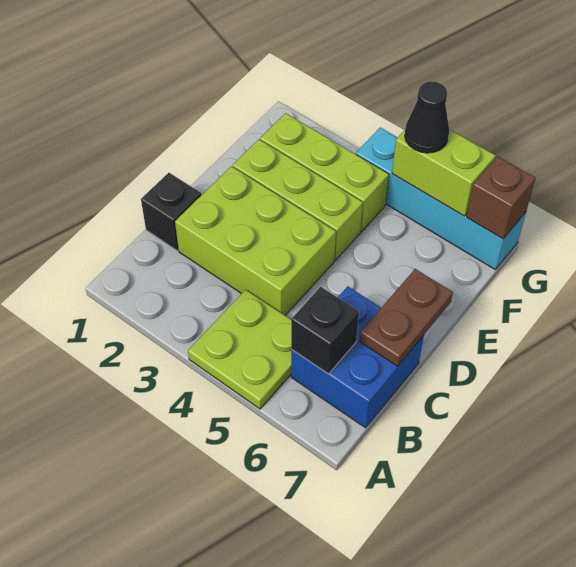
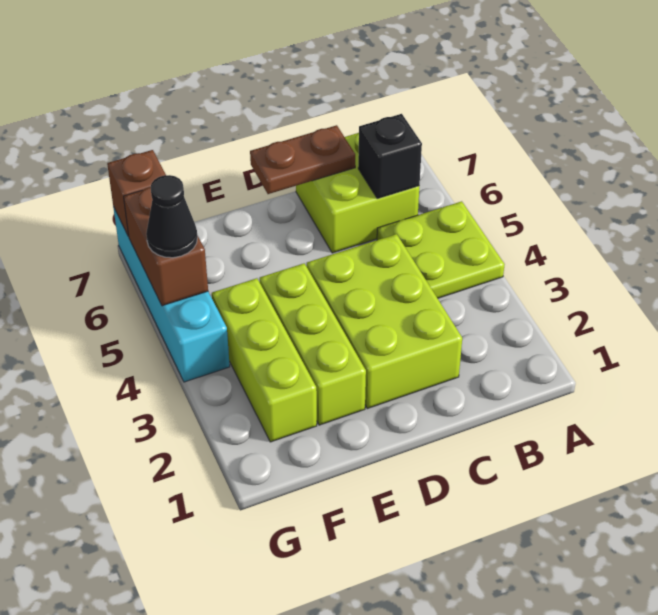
blue brick B6:C7 level 1 -> lime brick B6:C7 level 1
black brick C1 level 1 -> none
lime brick G5:G6 level 2 -> brown brick G5:G6 level 2

